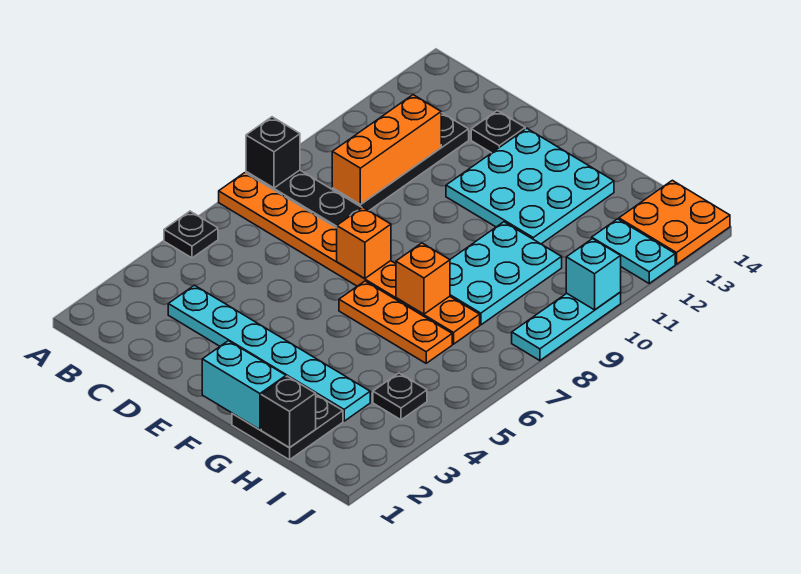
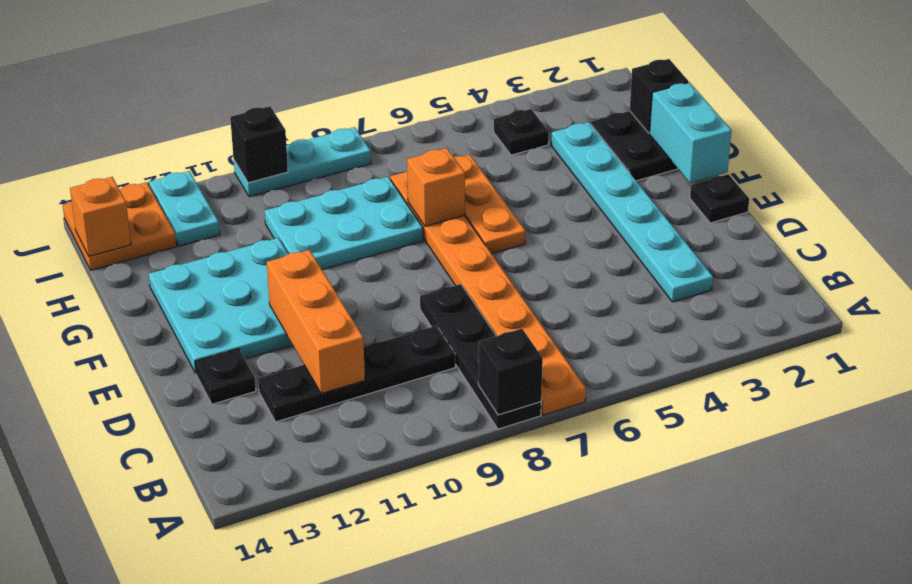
black plate A5 level 1 -> black plate E1 level 1
orange brick C9:C11 level 2 -> orange brick C11:E11 level 2
orange brick E7 level 2 -> orange brick I14 level 2
cyan brick J10 level 2 -> black brick J10 level 2

